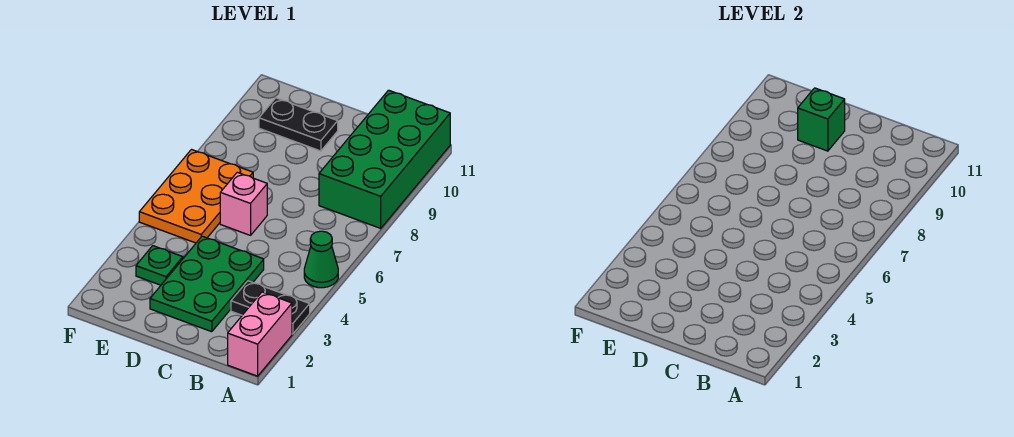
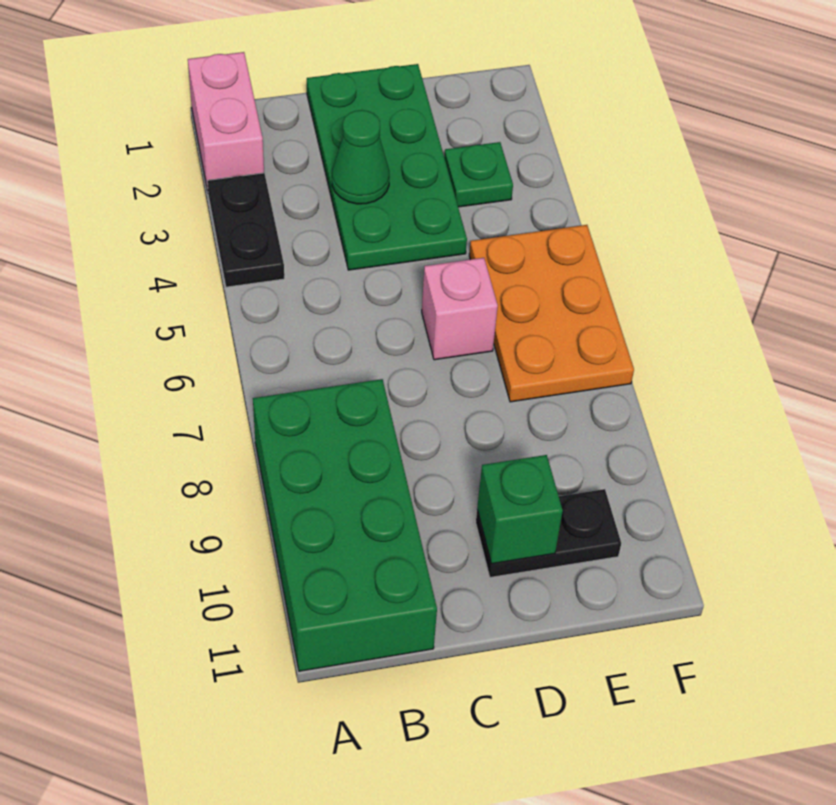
black plate A3:B3 level 1 -> black plate A3:A4 level 1
green cone A5 level 1 -> green cone C3 level 2
green plate C2:D4 level 1 -> green plate C1:D4 level 1

